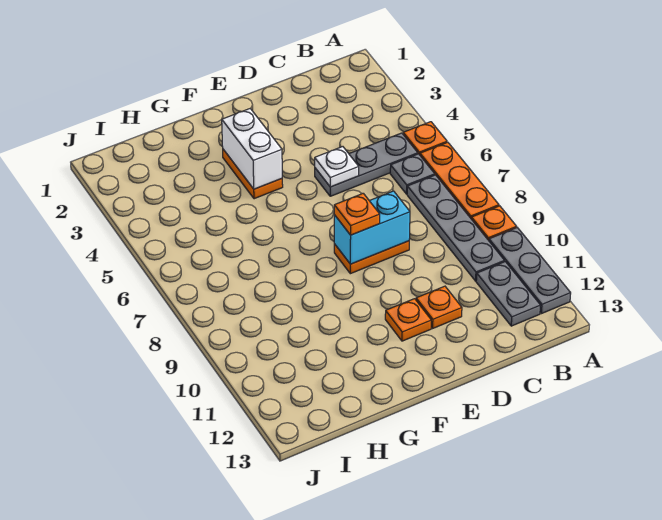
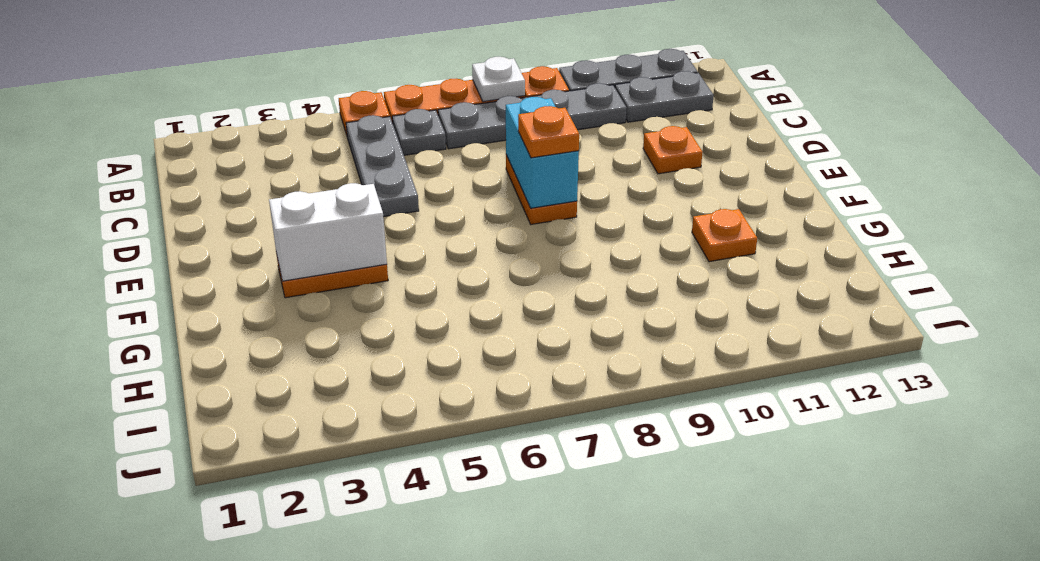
white plate D5 level 2 -> white plate A8 level 2
orange plate E11 level 1 -> orange plate G11 level 1

